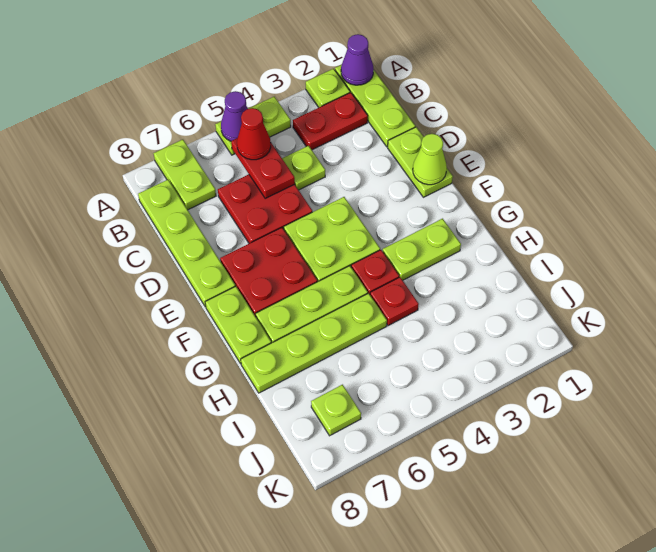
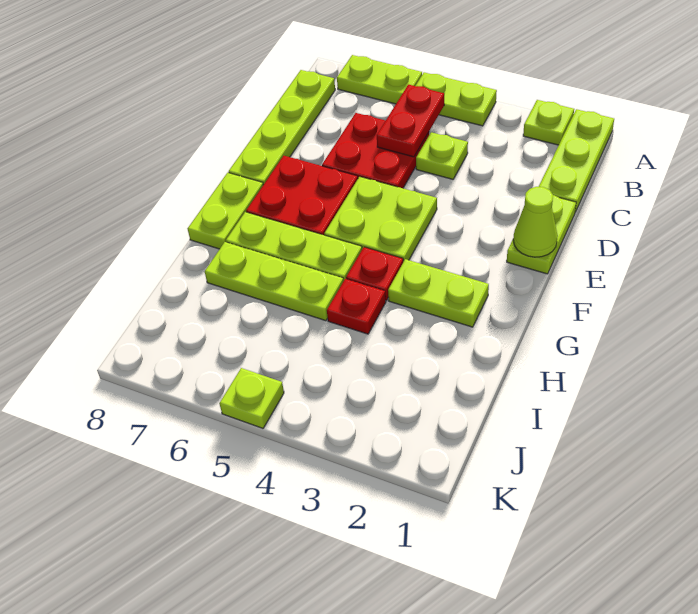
purple cone A1 level 2 -> none
purple cone A5 level 2 -> none
lime plate A7:B7 level 1 -> lime plate A6:A7 level 1
red plate B2:B3 level 1 -> none
red cone B5 level 3 -> none
lime plate H5:H8 level 1 -> lime plate H5:H7 level 1
lime plate J7 level 1 -> lime plate K5 level 1

